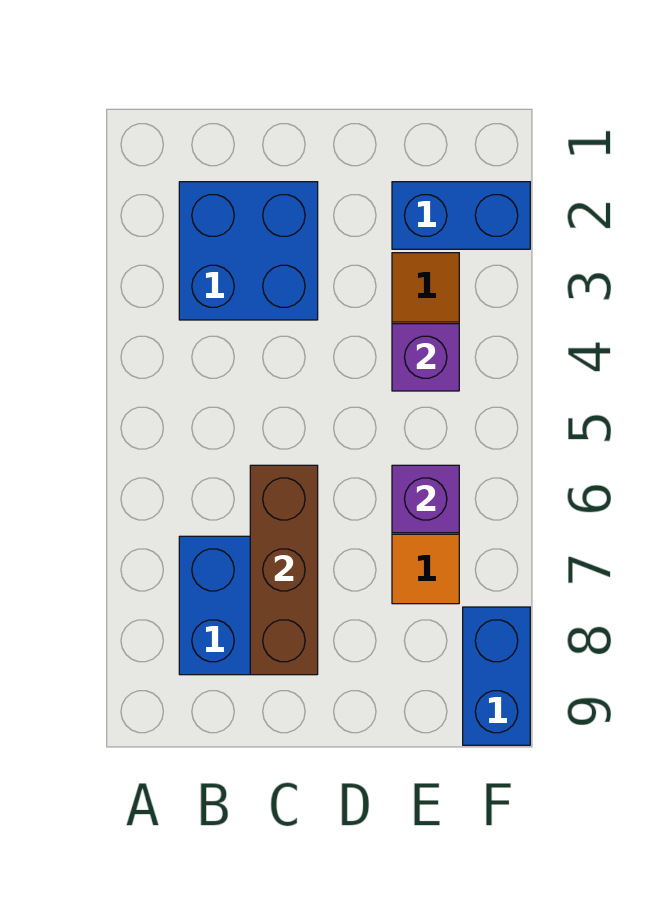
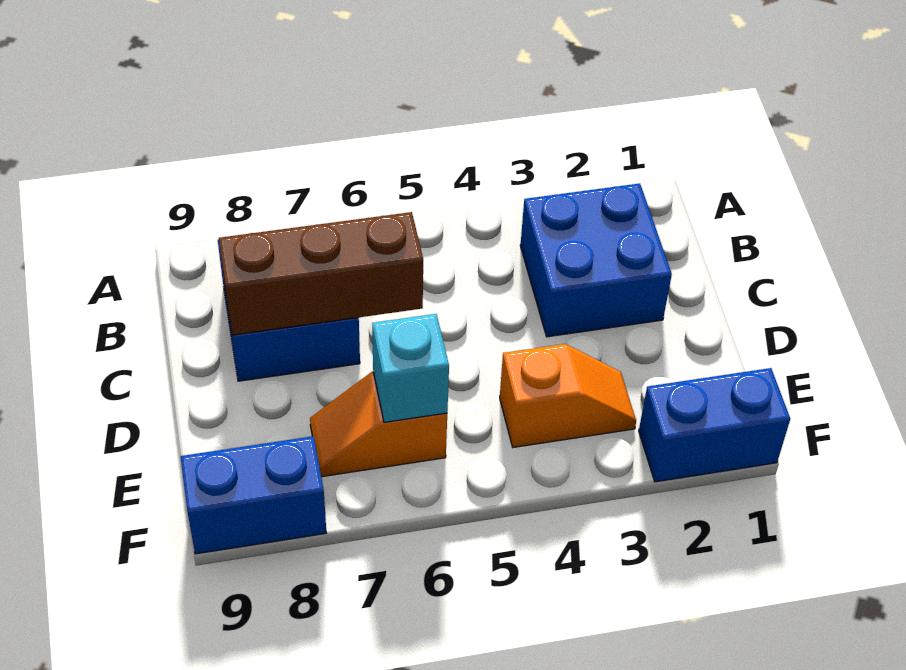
blue brick E2:F2 level 1 -> blue brick F1:F2 level 1
purple brick E4 level 2 -> none
purple brick E6 level 2 -> cyan brick E6 level 2

